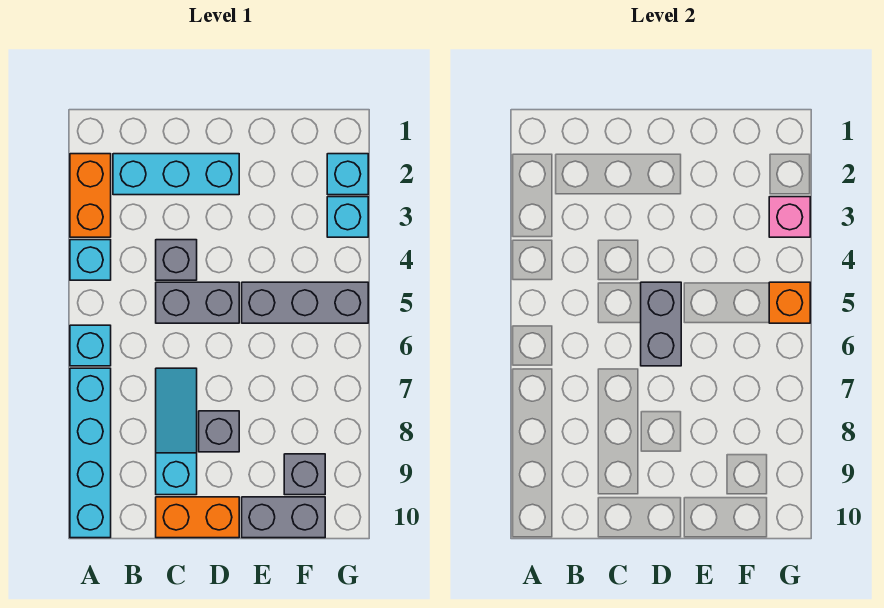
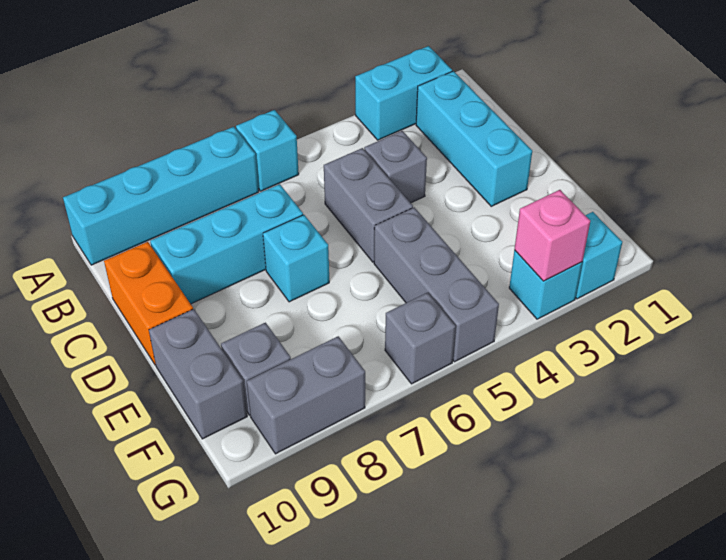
orange brick A2:A3 level 1 -> cyan brick A2:A3 level 1
cyan brick A4 level 1 -> cyan brick D7 level 1
cyan slope C7:C9 level 1 top 9 -> cyan brick C7:C9 level 1
grey brick D5:D6 level 2 -> grey brick G8:G9 level 1
grey brick D8 level 1 -> grey brick G6 level 1
orange brick G5 level 2 -> none

